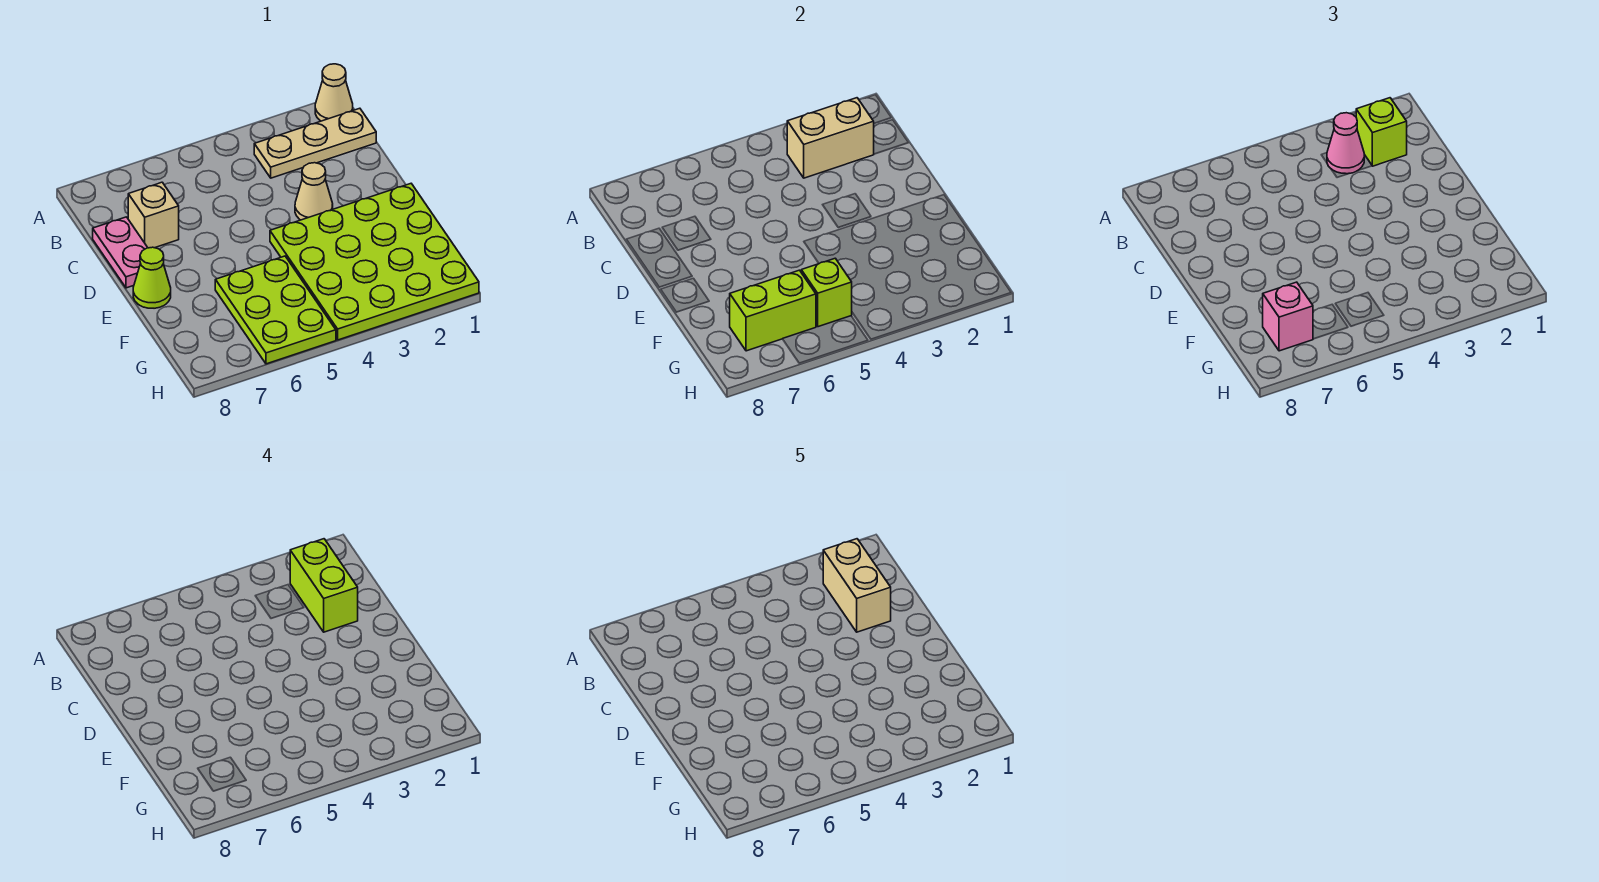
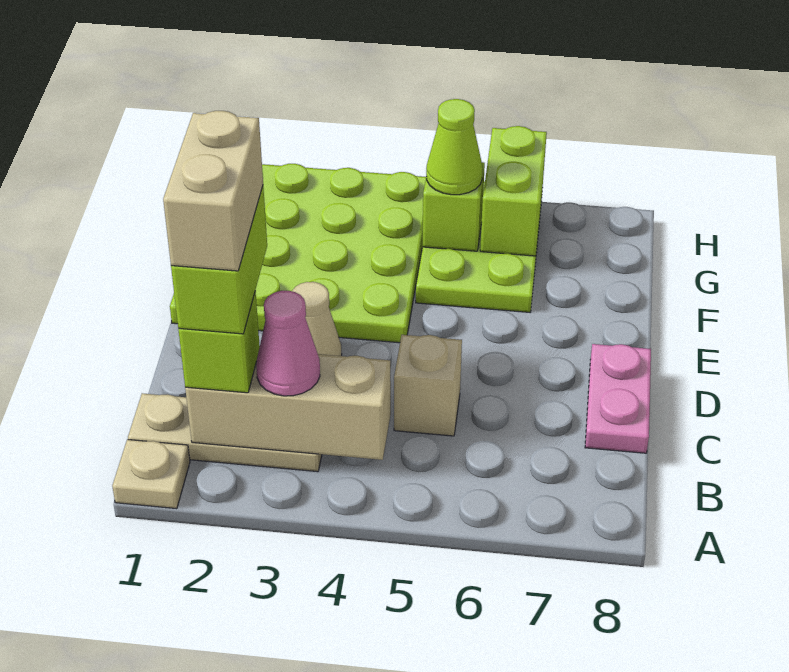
tan cone A1 level 1 -> tan plate A1 level 1
tan brick B2:B3 level 2 -> tan brick B2:B4 level 2
tan brick C7 level 1 -> tan brick C5 level 1
lime cone E8 level 1 -> lime cone G5 level 3
lime brick G6:G7 level 2 -> lime brick G6:H6 level 2
pink brick G7 level 3 -> none

